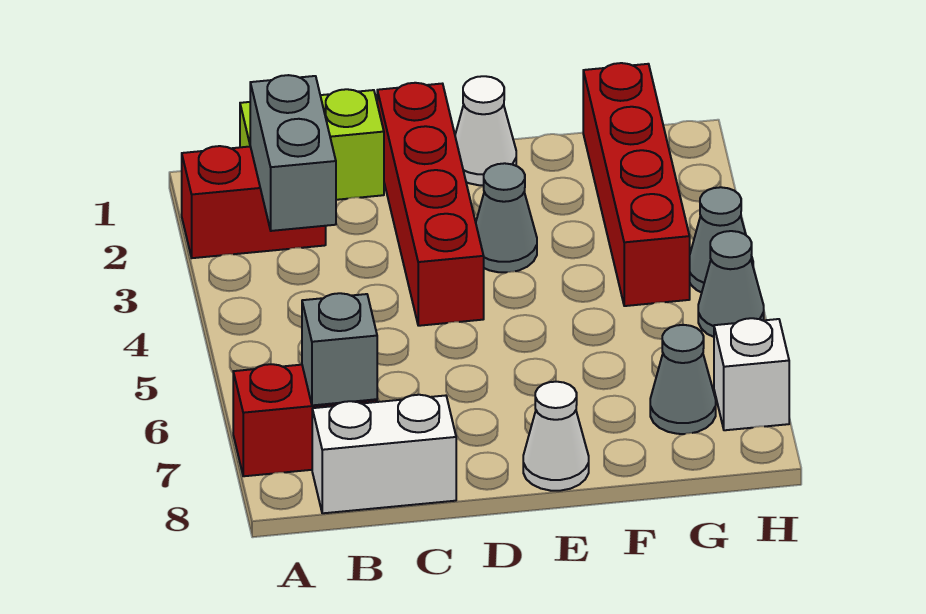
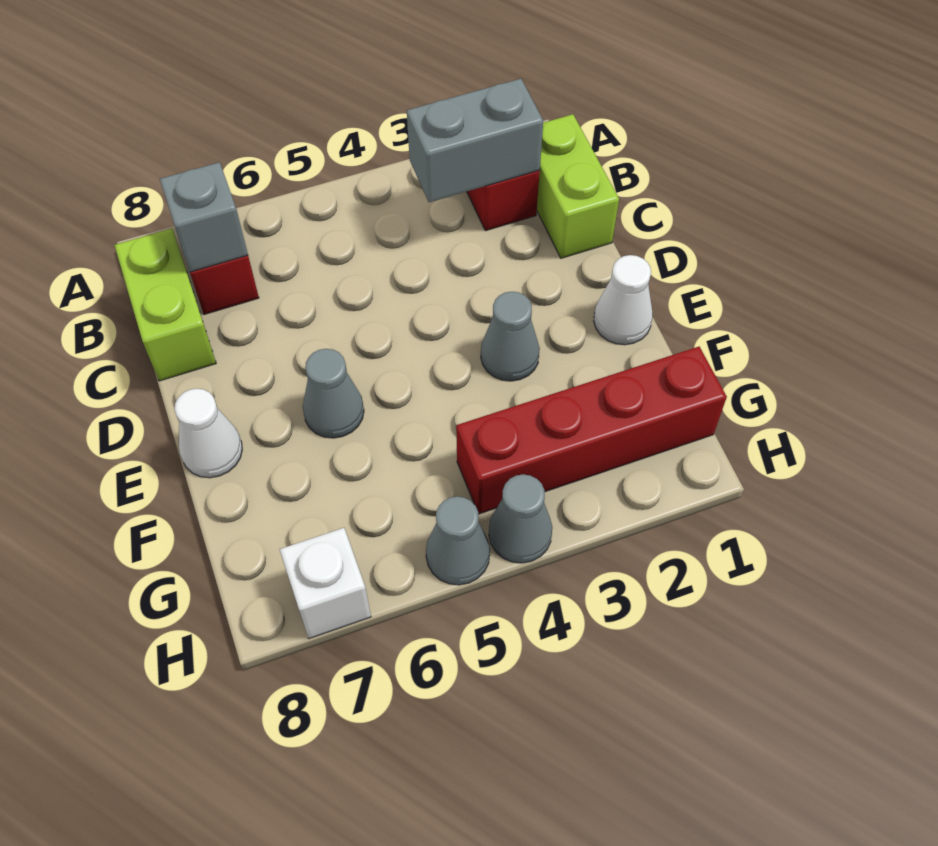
white brick B8:C8 level 1 -> lime brick B8:C8 level 1
red brick D1:D4 level 1 -> none
grey cone G7 level 1 -> grey cone E6 level 1

